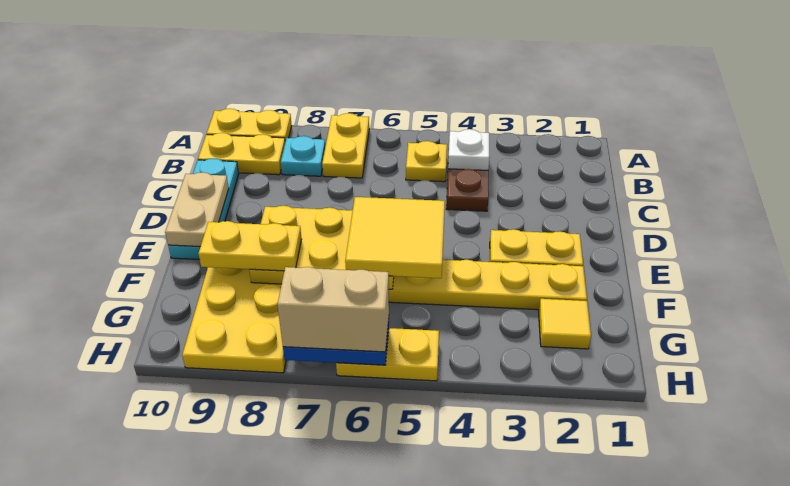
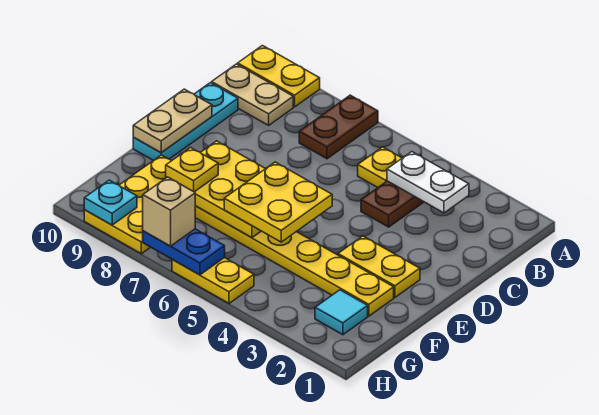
yellow plate A7:B7 level 1 -> brown plate A7:B7 level 1
white plate B4 level 2 -> white plate B3:B4 level 2
cyan plate B8 level 1 -> cyan plate H9 level 2
yellow plate B9:B10 level 1 -> tan plate B9:B10 level 1
yellow tile E5:F6 level 3 -> yellow plate E5:F6 level 3
yellow plate F8:F9 level 3 -> yellow plate F8 level 3
yellow tile G2 level 1 -> cyan tile G2 level 1
tan brick H6:H7 level 3 -> tan brick H7 level 3

